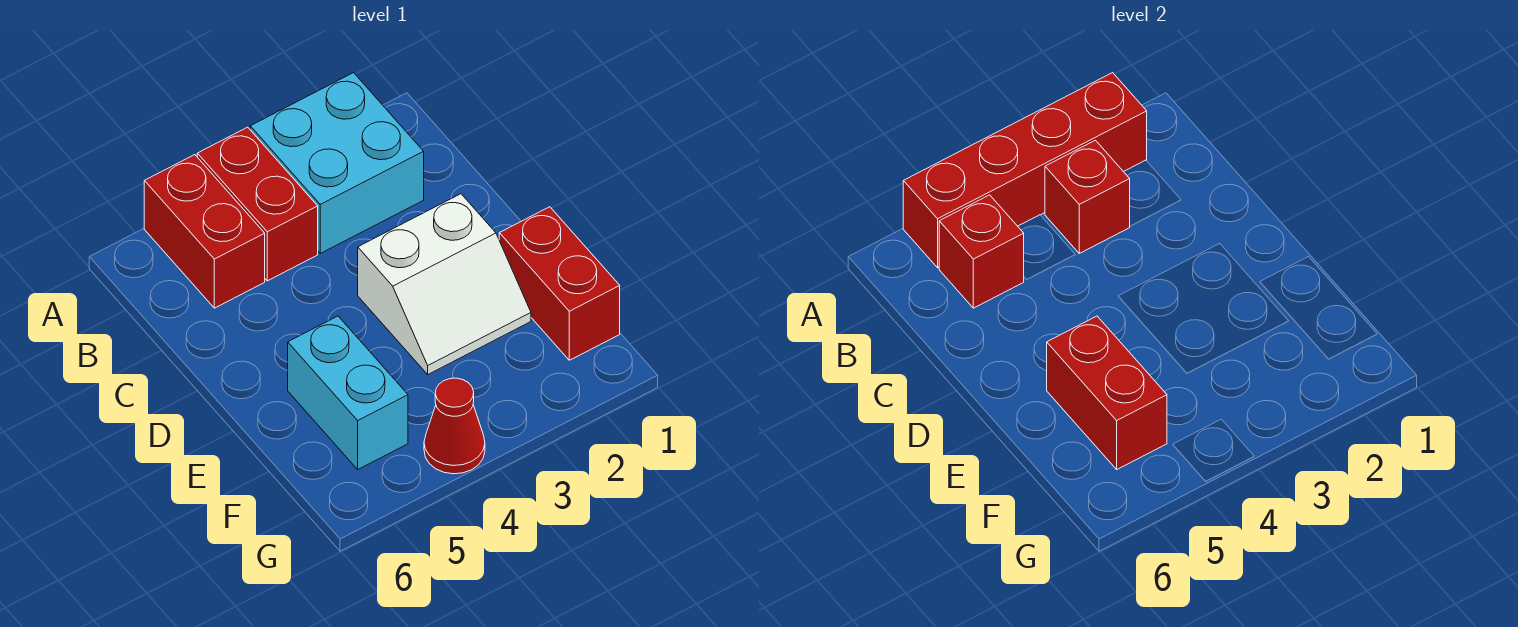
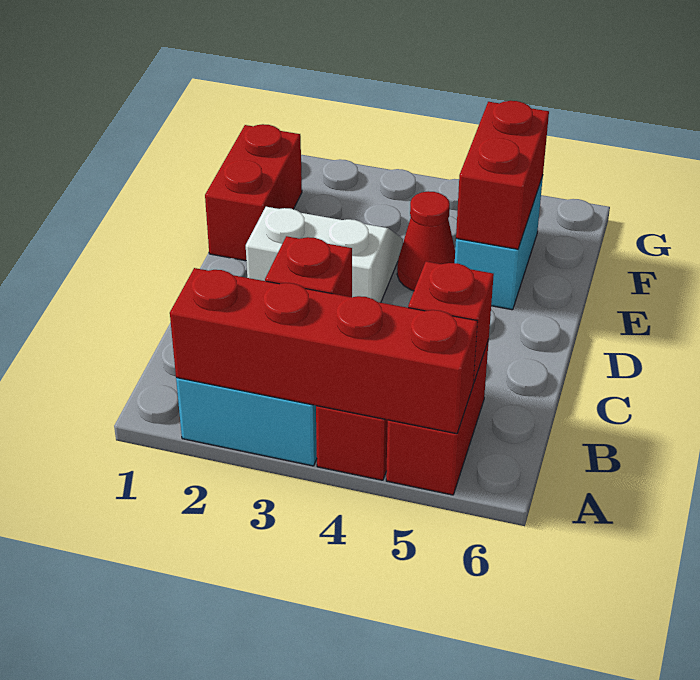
red cone G4 level 1 -> red cone E4 level 1

